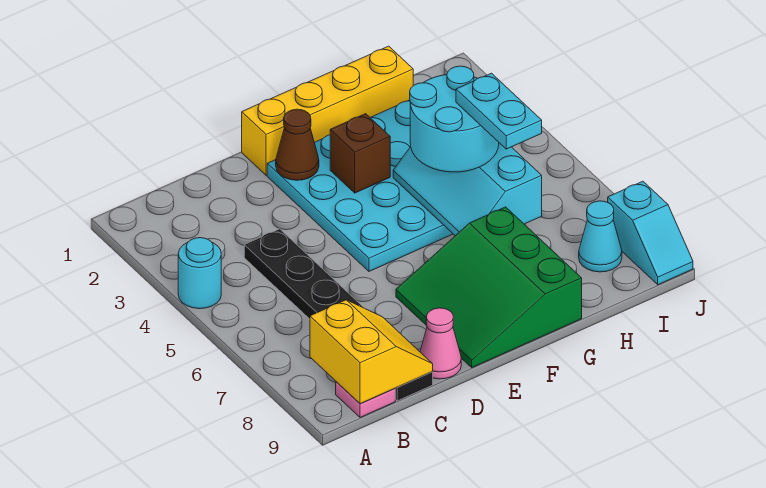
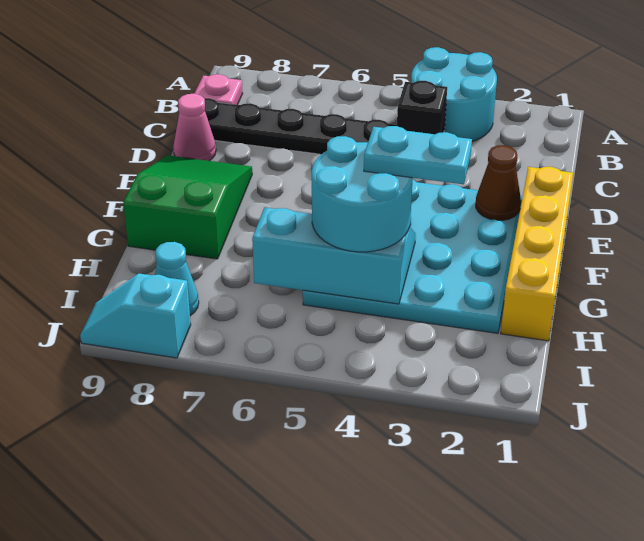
cyan round brick A4 level 1 -> cyan round brick A3:B4 level 1
yellow slope B8:C9 level 2 top B -> none
none -> black brick C4 level 2
green slope E7:G9 level 1 top G -> green slope E8:G9 level 1 top G
brown brick F3 level 2 -> none
cyan plate H5:H6 level 4 -> cyan plate G3:G4 level 4

